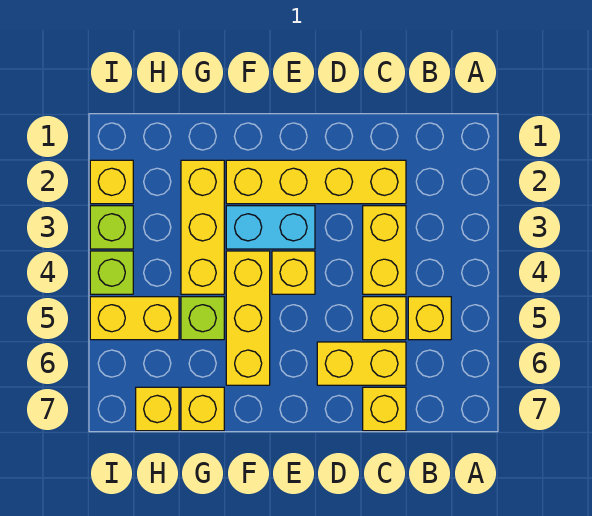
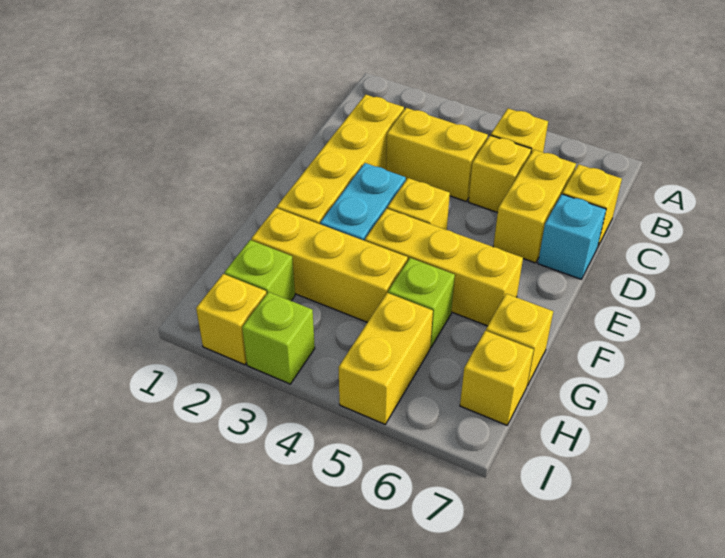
none -> cyan brick D7 level 1
lime brick I4 level 1 -> lime brick H2 level 1

